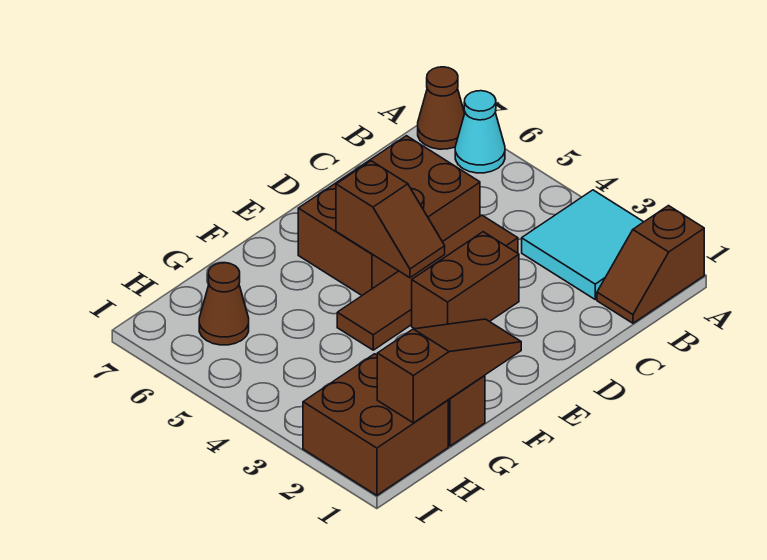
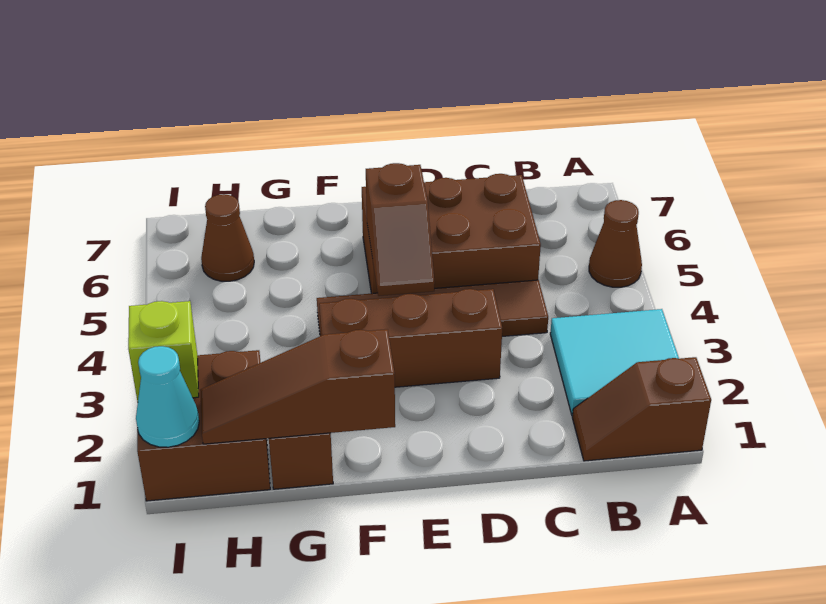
cyan cone A6 level 1 -> cyan cone I1 level 2
brown cone A7 level 1 -> brown cone A5 level 1
brown brick D3:E3 level 1 -> brown brick D3:F3 level 1
brown slope F1:H1 level 2 top H -> brown slope F1:H1 level 2 top F
none -> lime brick I2 level 2

